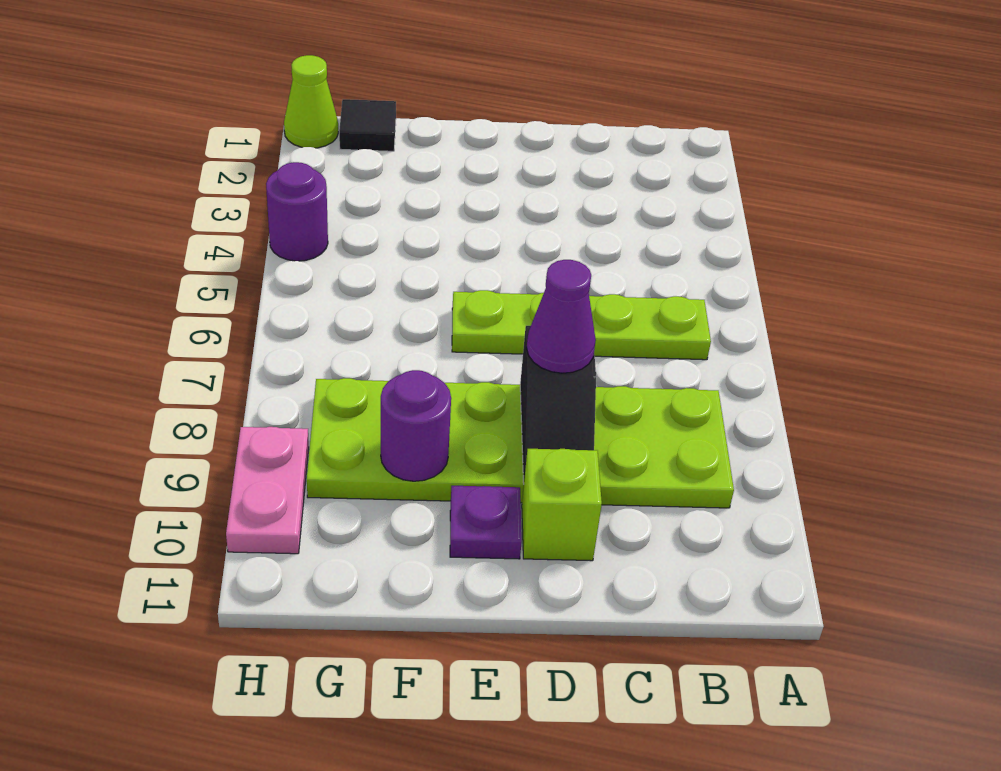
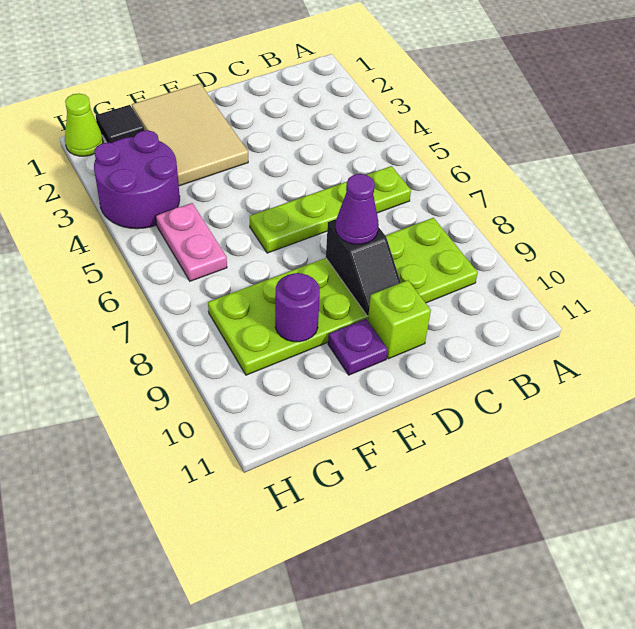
none -> tan tile E1:F3 level 1
purple round brick H4 level 1 -> purple round brick G3:H4 level 1
pink plate H9:H10 level 1 -> pink plate G5:G6 level 1

